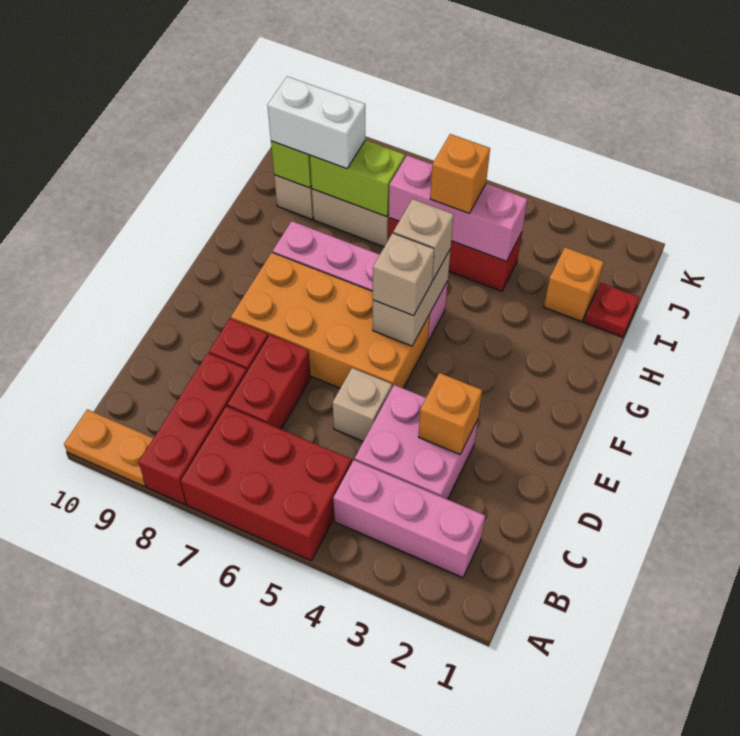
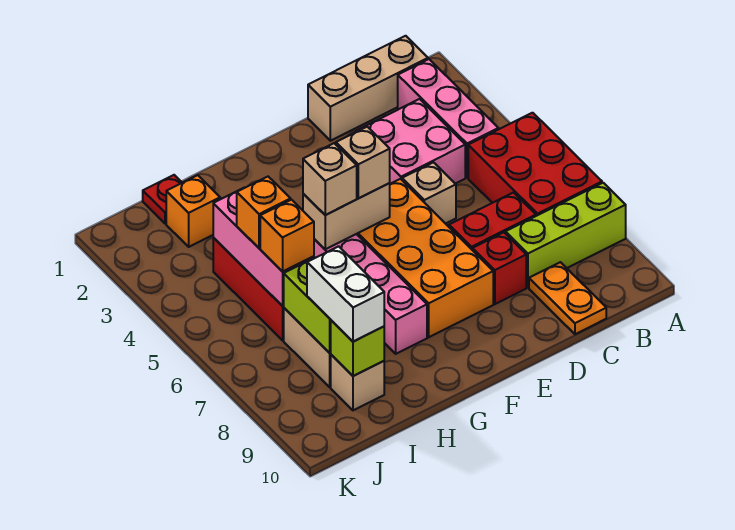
red brick A8:C8 level 1 -> lime brick A8:C8 level 1
orange plate A9:A10 level 1 -> orange plate C9:C10 level 1
none -> tan brick B1:D1 level 1
orange brick D3 level 2 -> orange brick I6 level 3

